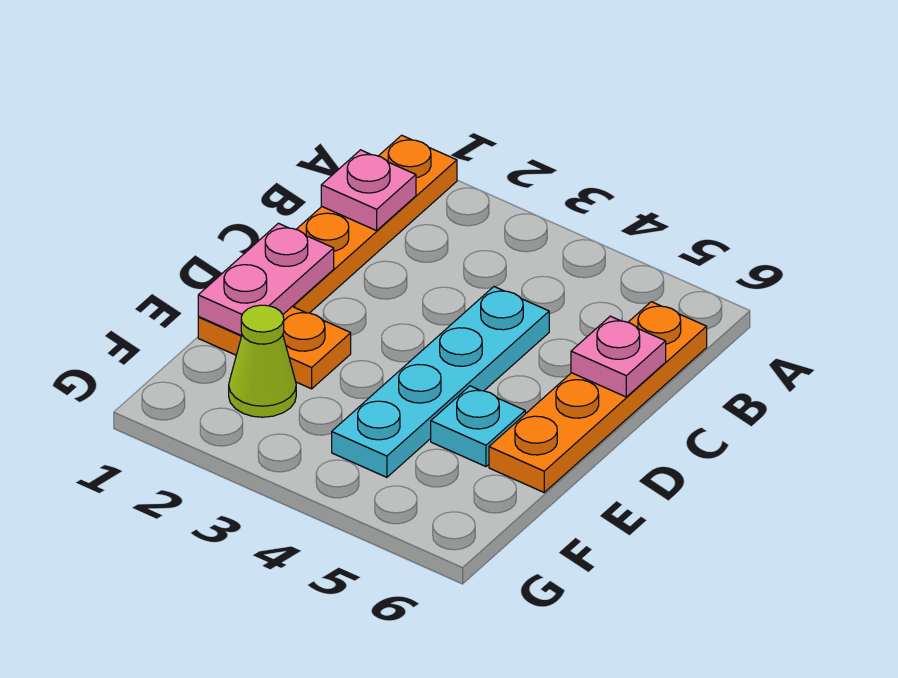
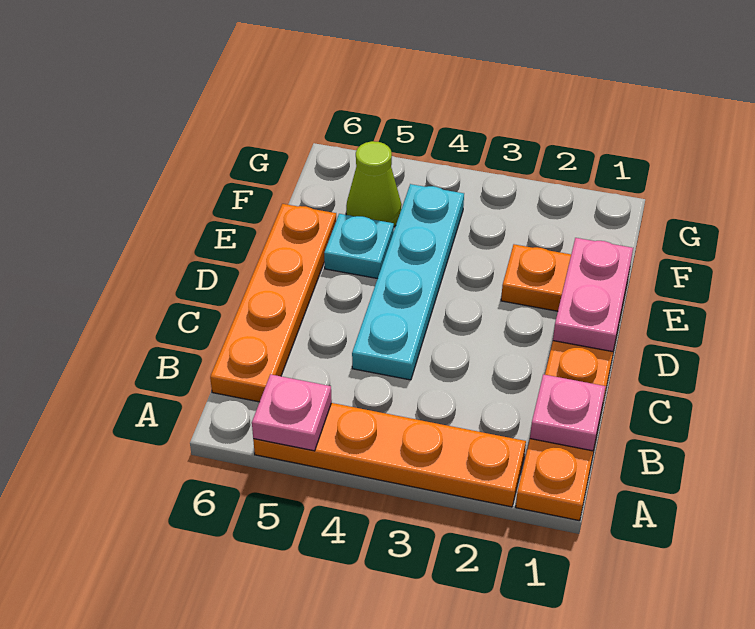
none -> orange plate A2:A5 level 1
pink plate C6 level 2 -> pink plate A5 level 2
lime cone F2 level 1 -> lime cone F5 level 1

